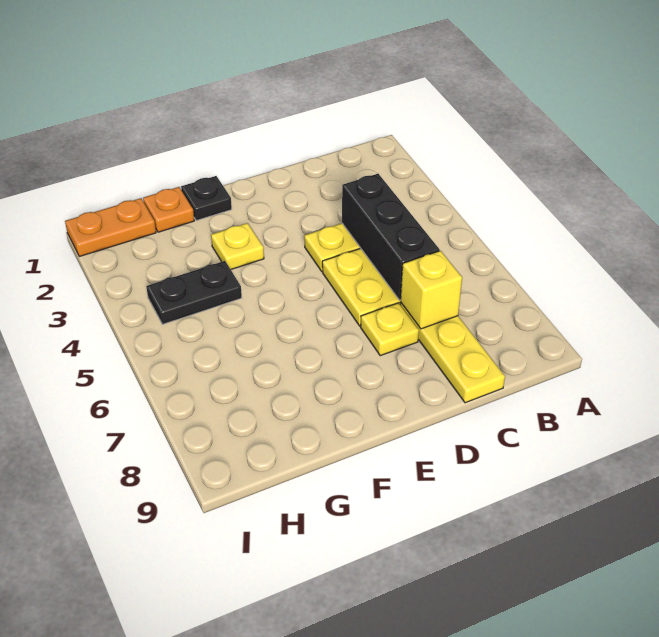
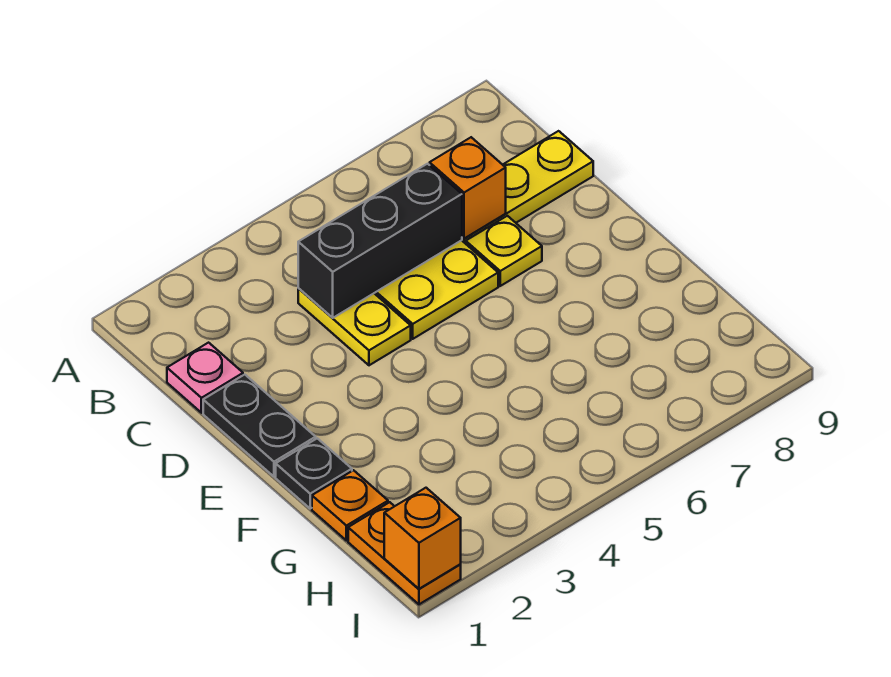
none -> pink plate C1 level 1
yellow brick C7 level 2 -> orange brick C7 level 2
yellow plate F3 level 1 -> none
black plate G4:H4 level 1 -> black plate D1:E1 level 1
none -> orange brick I1 level 2

